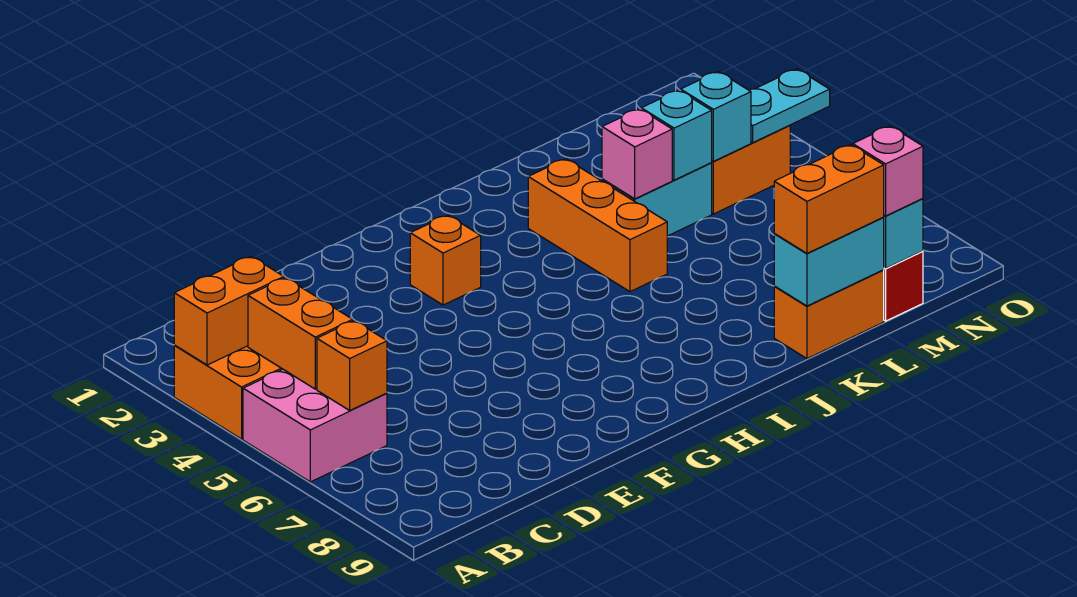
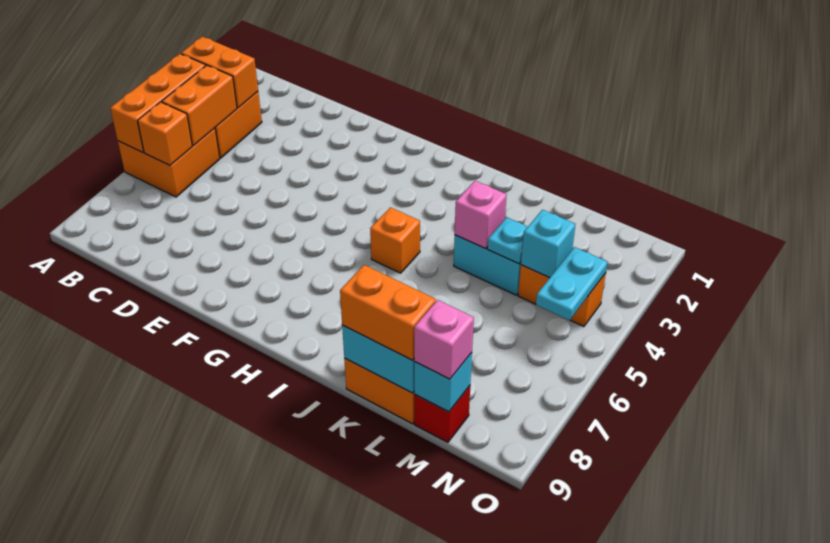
pink brick A5:B6 level 1 -> orange brick A5:B6 level 1
orange brick G3 level 1 -> orange brick I5 level 1
orange brick J3:J5 level 1 -> orange brick A4:A6 level 2
cyan brick L4 level 2 -> cyan plate L4 level 2
cyan plate N4:O4 level 2 -> cyan plate N4:N5 level 2

